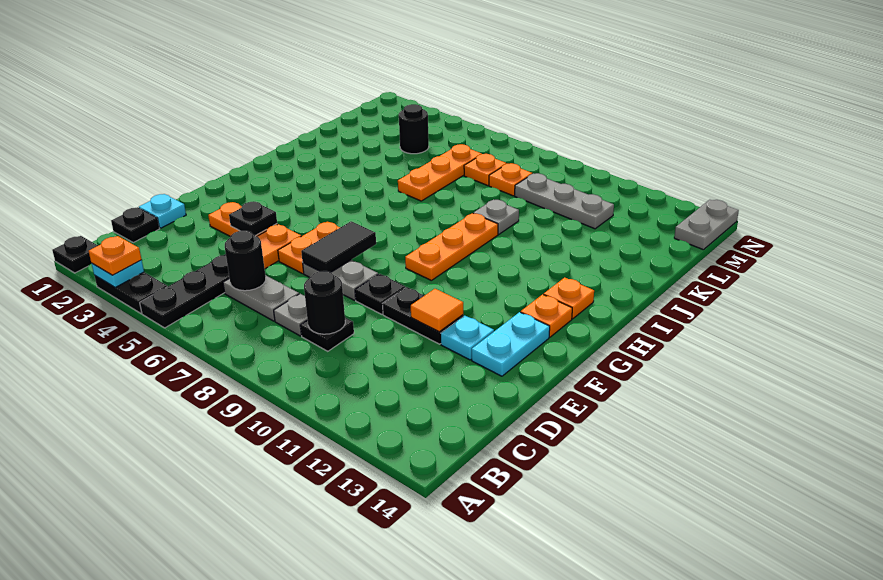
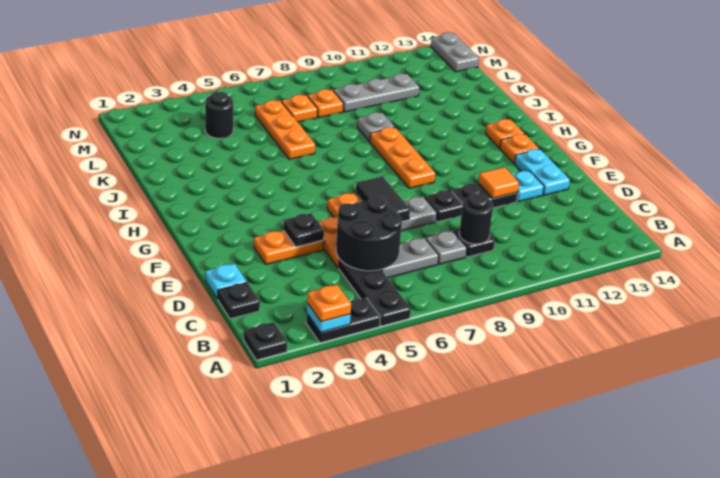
black round brick C6 level 2 -> black round brick C5:D6 level 2

